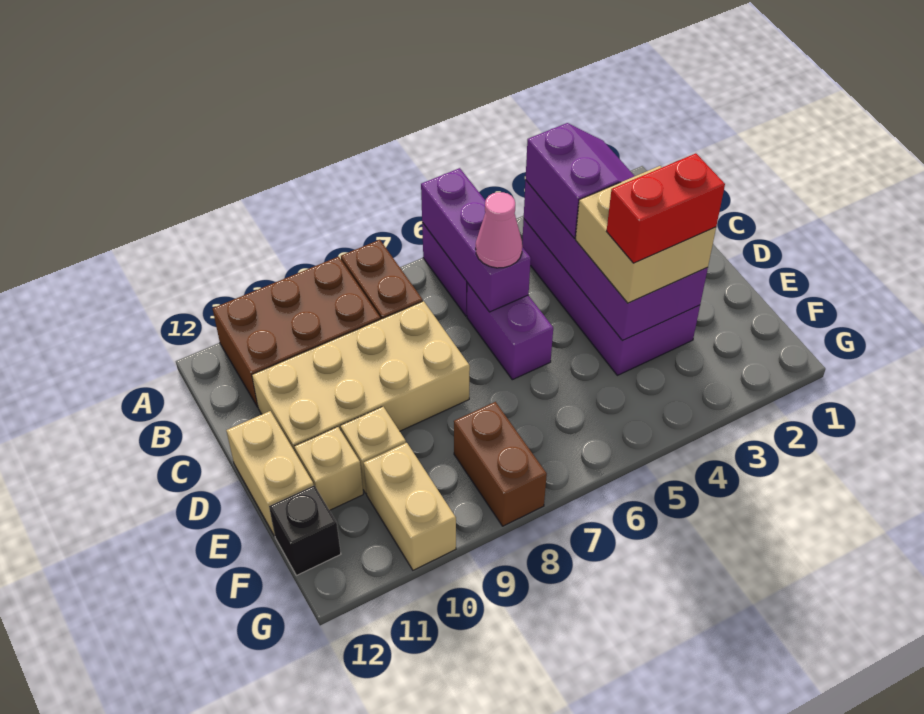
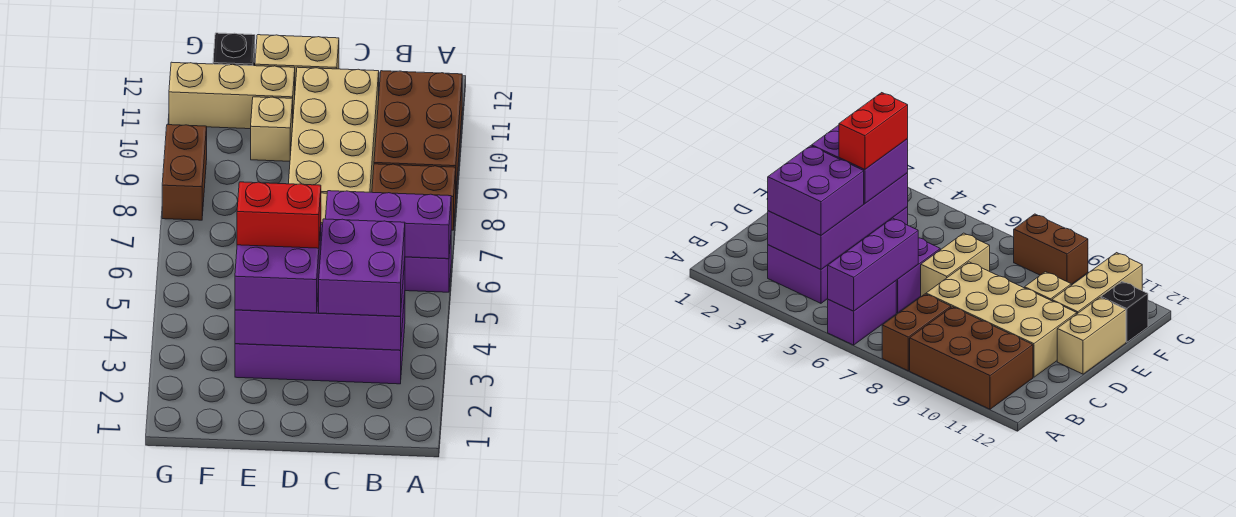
purple slope B3:C4 level 3 top 4 -> purple brick B3:C4 level 3
pink cone C6 level 3 -> none
tan brick D3:E4 level 3 -> purple brick D3:E4 level 3
red brick E3:E4 level 4 -> red brick D4:E4 level 4
tan brick E11 level 1 -> tan brick E11:G11 level 1
brown brick F8:G8 level 1 -> brown brick G8:G9 level 1
tan brick F10:G10 level 1 -> tan brick D7:E7 level 1

